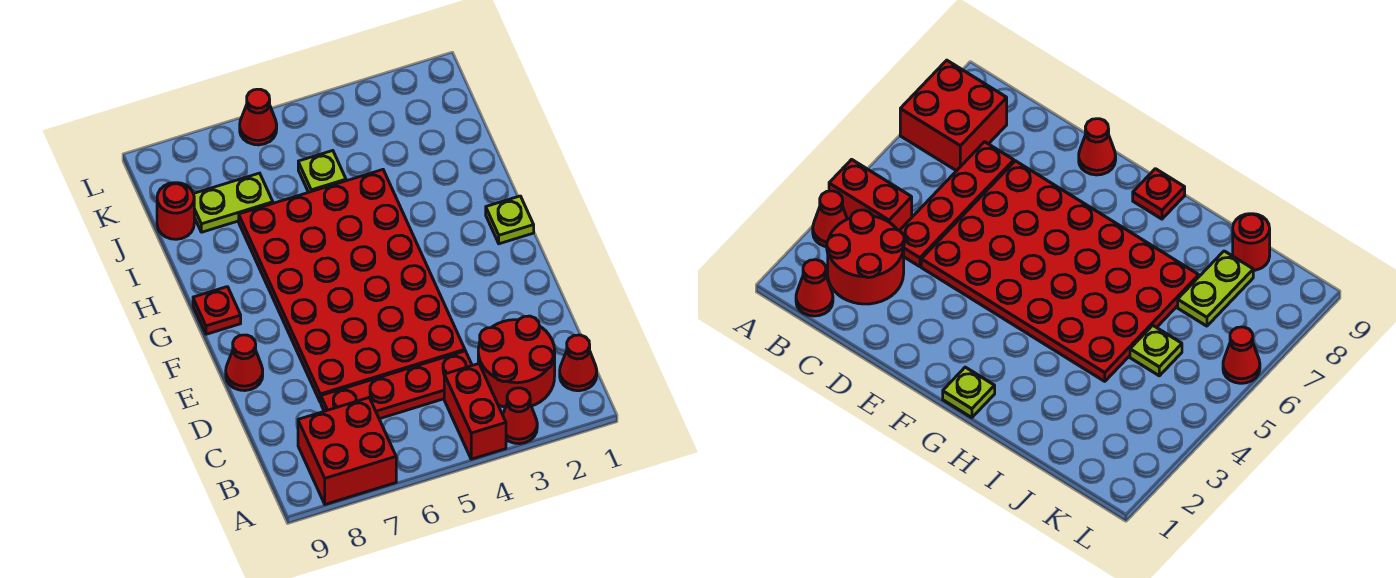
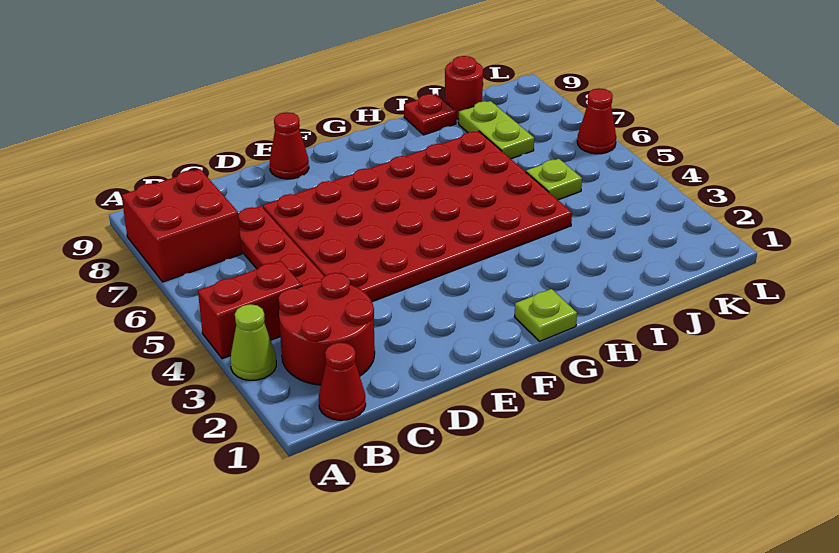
red cone A3 level 1 -> lime cone A3 level 1
red plate G9 level 1 -> red plate I9 level 1

